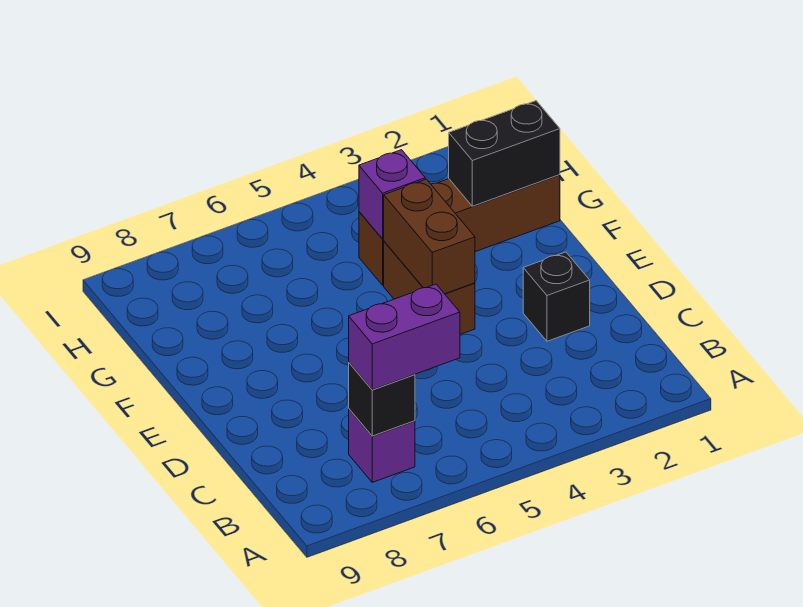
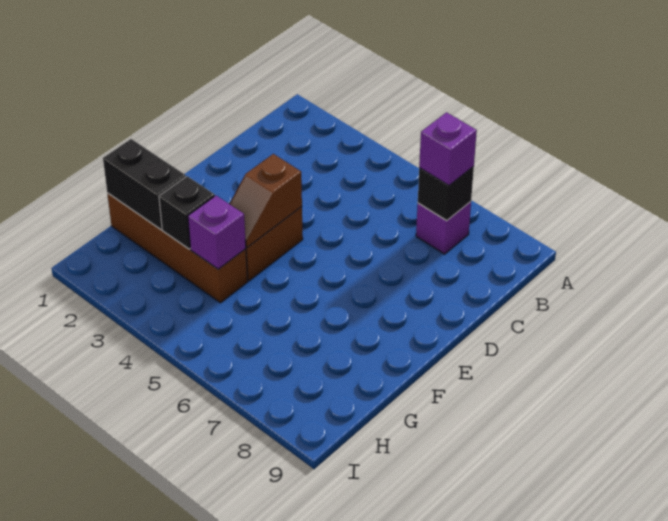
purple brick B6:B7 level 3 -> purple brick B7 level 3
black brick D2 level 1 -> black brick G3 level 2
brown brick E4:F4 level 2 -> brown slope E4:F4 level 2 top E

